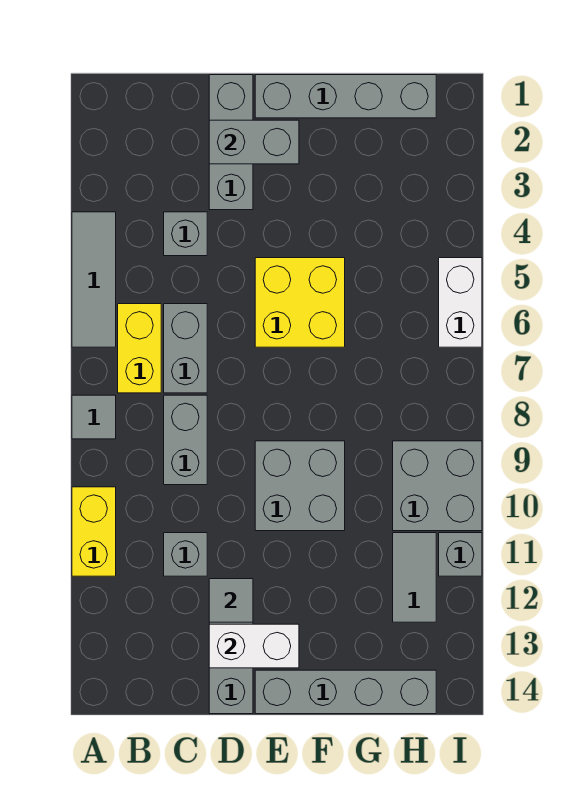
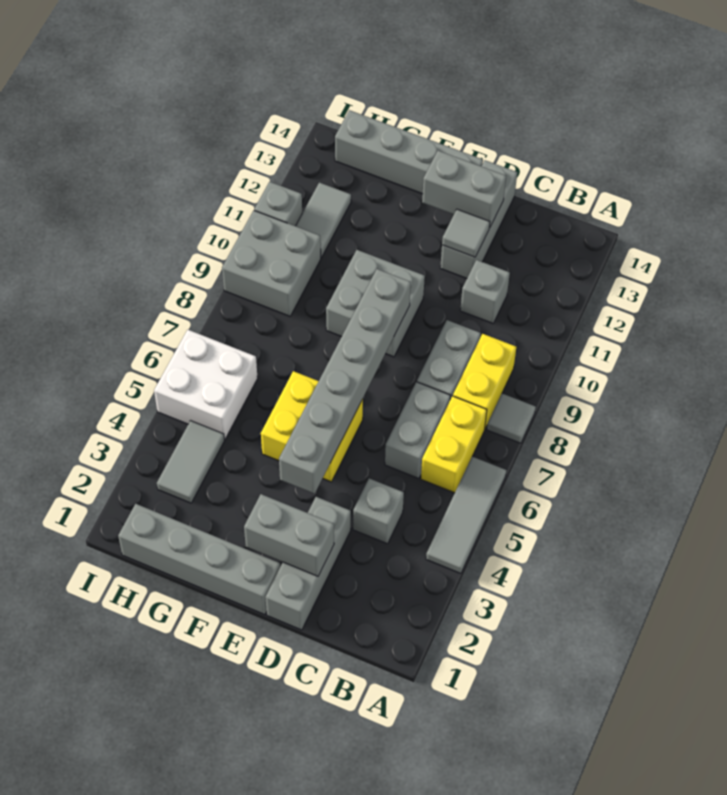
yellow brick A10:A11 level 1 -> yellow brick B8:B9 level 1
white brick D13:E13 level 2 -> grey brick D13:E13 level 2
none -> grey brick E4:E9 level 2
none -> grey tile H3:H4 level 1
white brick I5:I6 level 1 -> white brick H5:I6 level 1

